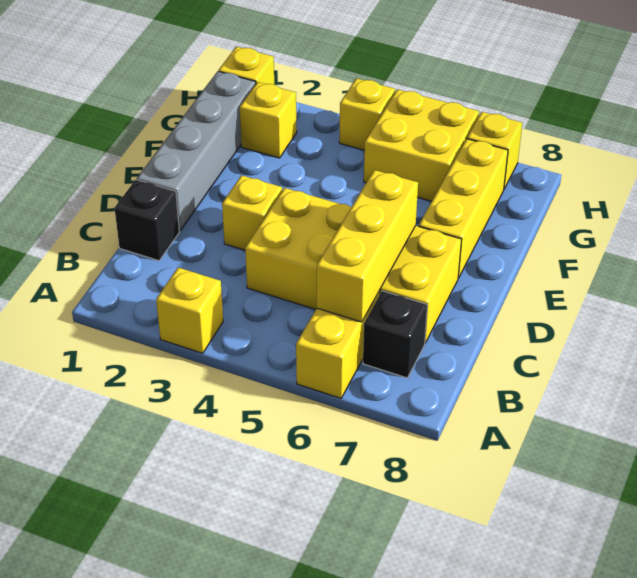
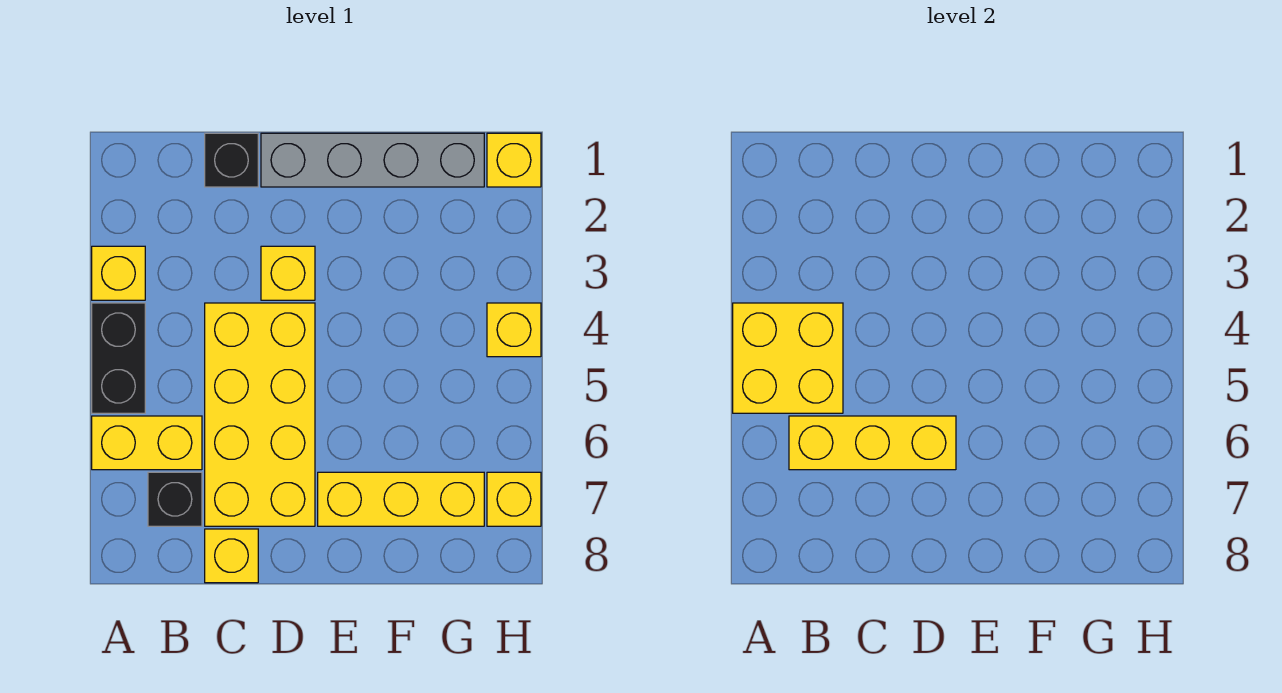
none -> black brick A4:A5 level 1
yellow brick G2 level 1 -> yellow brick C8 level 1
yellow brick G5:H6 level 1 -> yellow brick A4:B5 level 2

